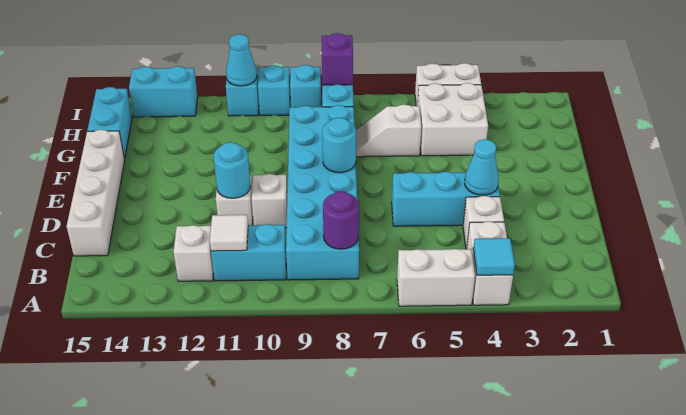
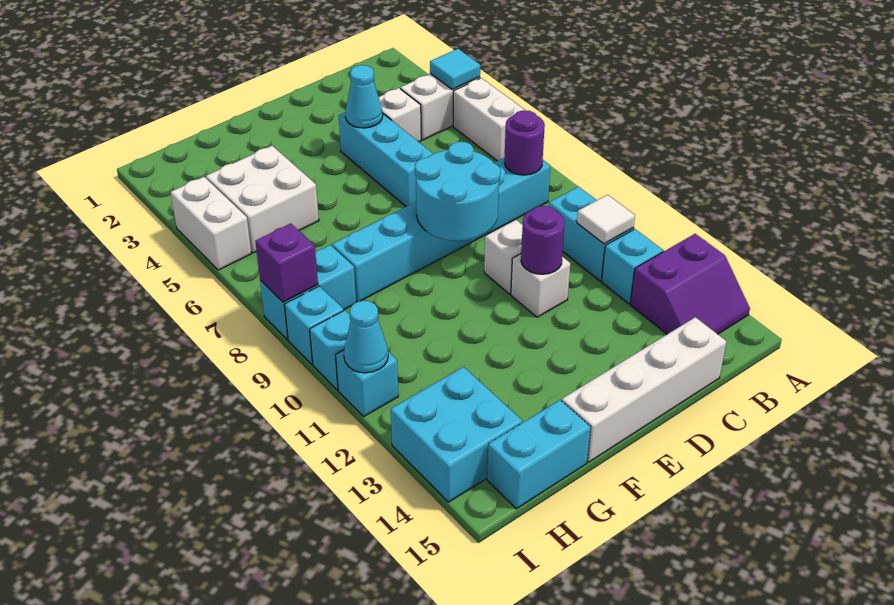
none -> purple slope A13:B14 level 1 top 13
cyan brick B8:G9 level 1 -> cyan brick B8:G8 level 1
white brick B12 level 1 -> cyan brick B12 level 1
cyan round brick D11 level 2 -> purple round brick D11 level 2
cyan round brick E8 level 2 -> cyan round brick D8:E9 level 2
white slope G6:G7 level 1 top 6 -> none
cyan brick I13:I14 level 1 -> cyan brick H13:I14 level 1

